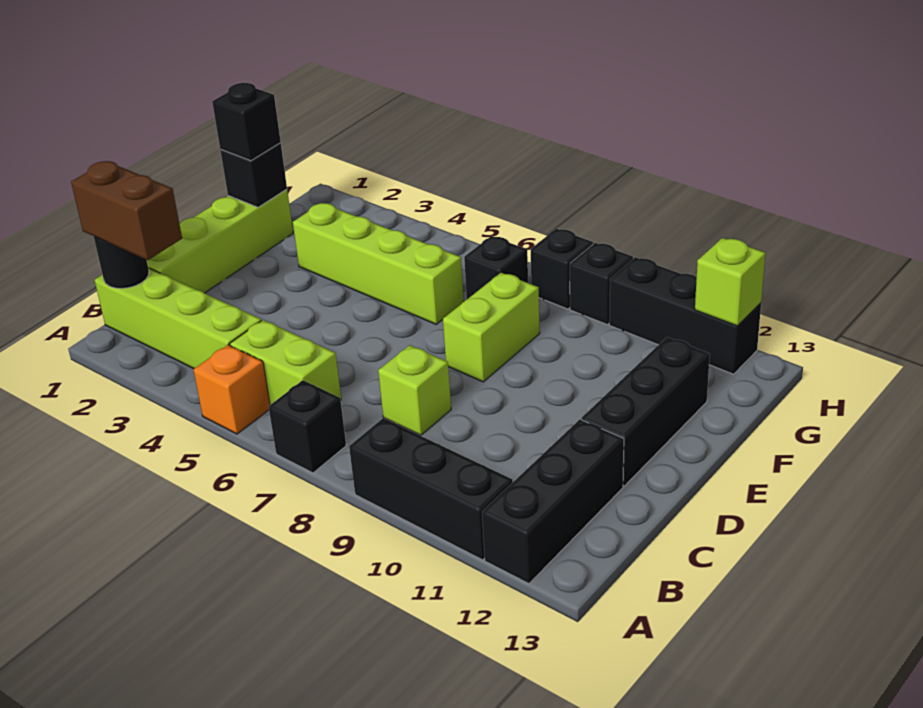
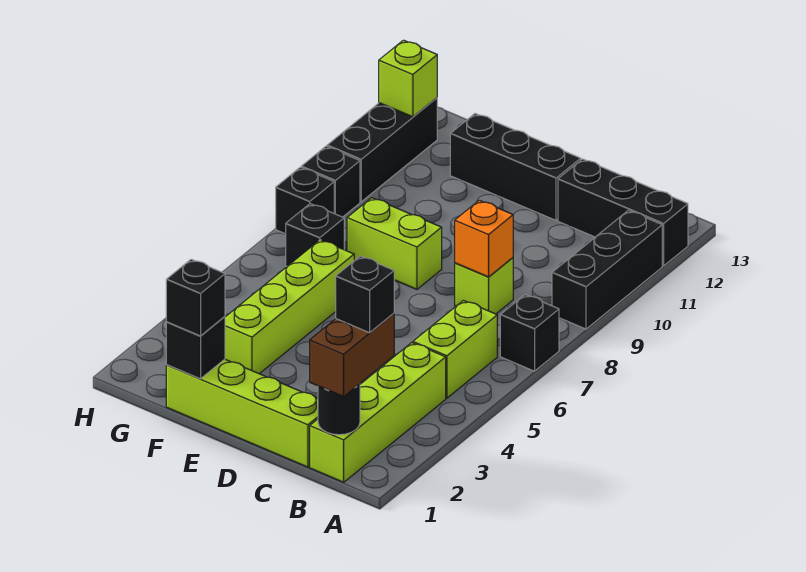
orange brick A5 level 1 -> orange brick C8 level 2
none -> black brick B2 level 4

